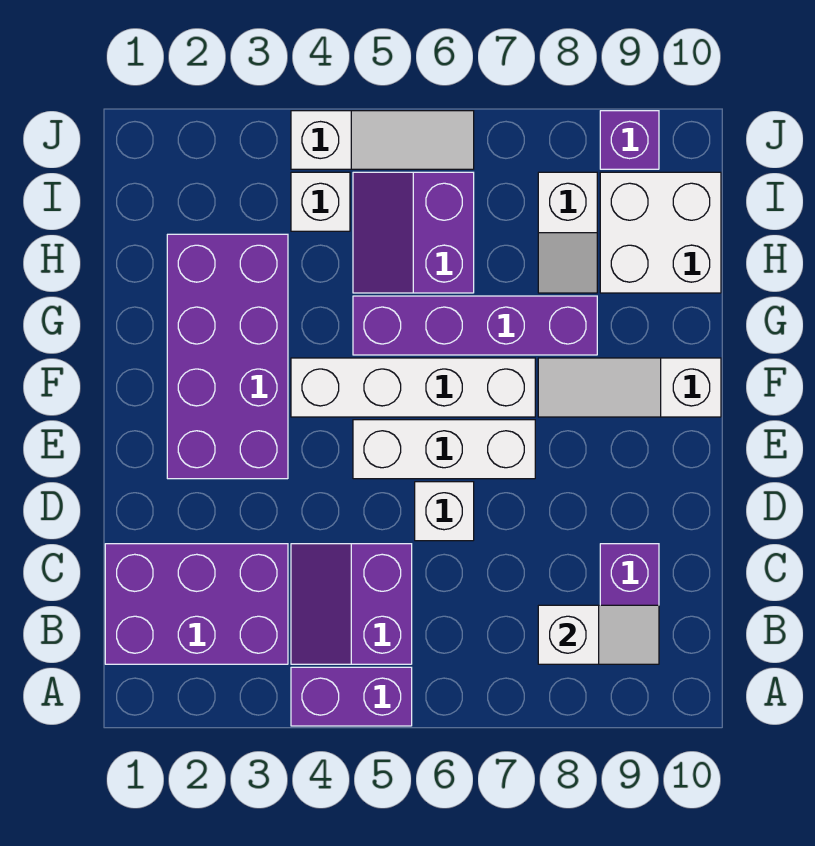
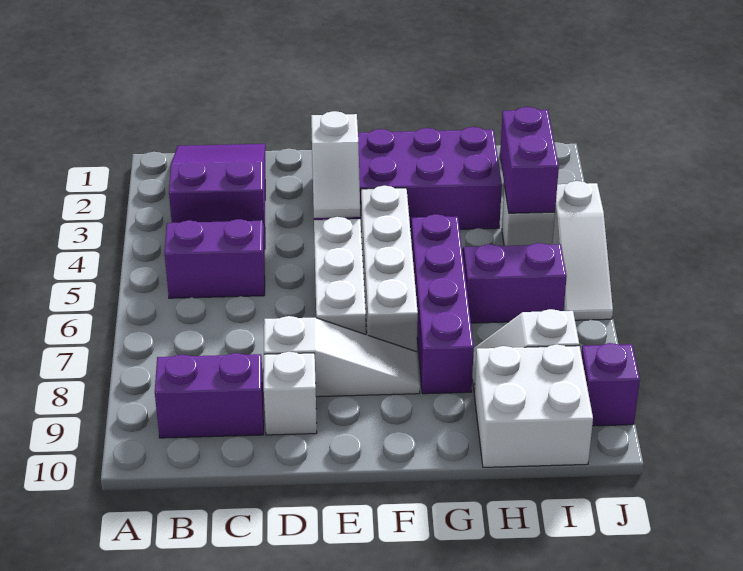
purple brick A4:A5 level 1 -> purple brick I3:I4 level 2
purple brick B1:C3 level 1 -> purple slope B1:C3 level 1 top 3
white slope B8:B9 level 2 top 8 -> white slope E3:E4 level 2 top 3
white brick D6 level 1 -> white brick D9 level 1
white slope F8:F10 level 1 top 10 -> white slope D8:F8 level 1 top D

